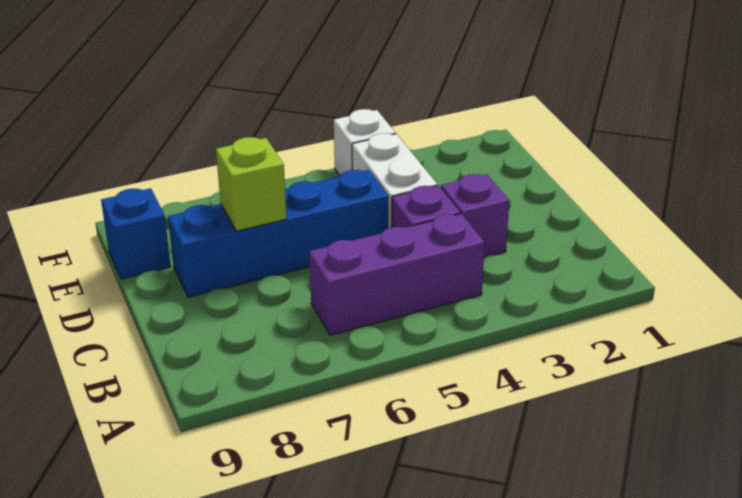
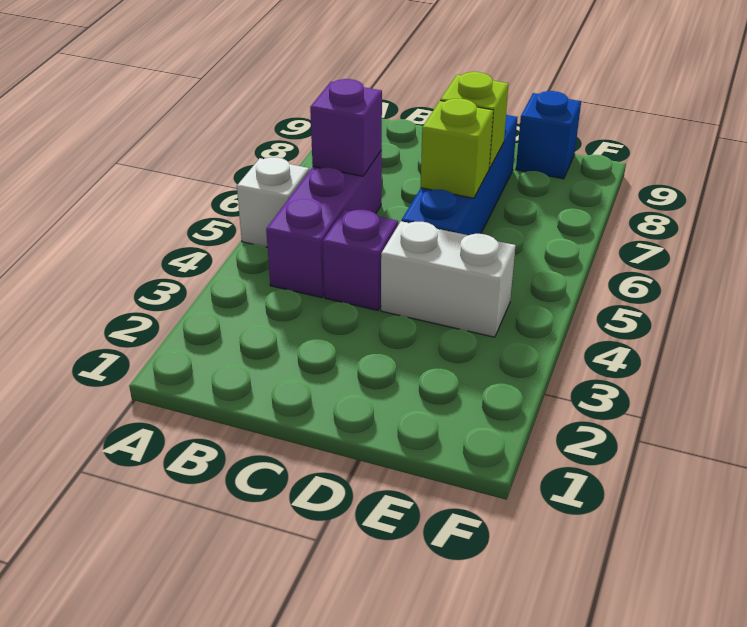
purple brick C3 level 1 -> purple brick B6 level 2
none -> lime brick D6 level 2
white brick F4 level 1 -> white brick A5 level 1

